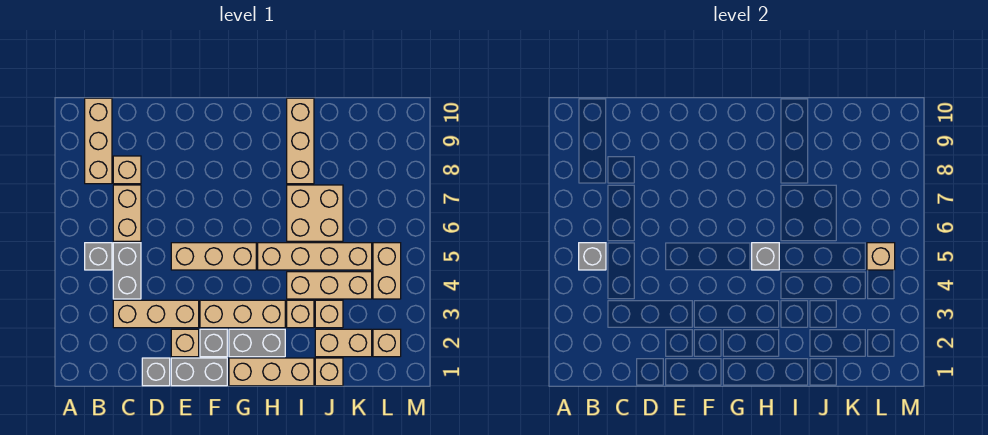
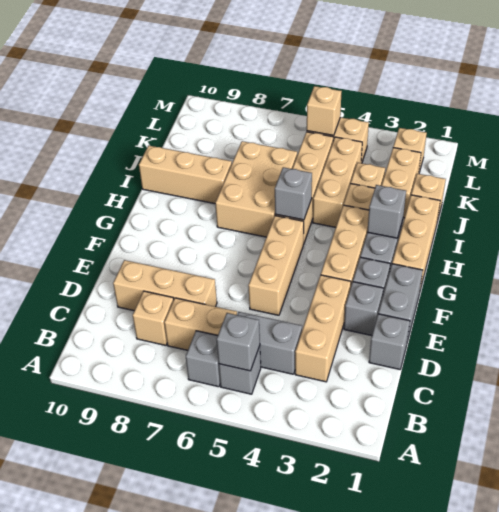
none -> grey brick B6 level 1
tan brick B8:B10 level 1 -> tan brick D7:D9 level 1
tan brick E2 level 1 -> grey brick E2 level 1
none -> grey brick H2 level 2
tan brick I6:J7 level 1 -> tan brick H6:J7 level 1

